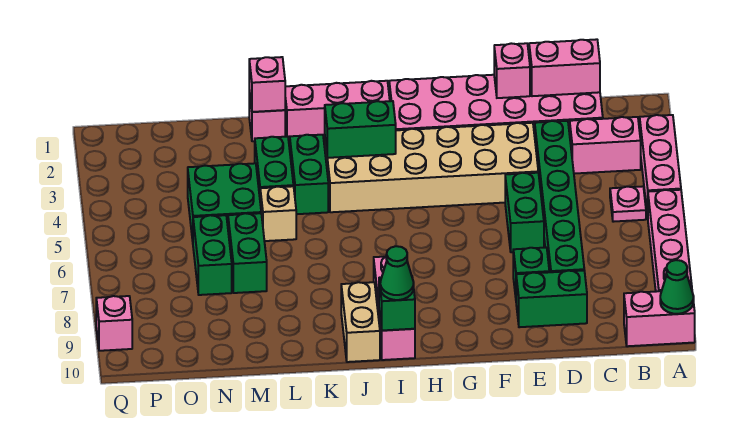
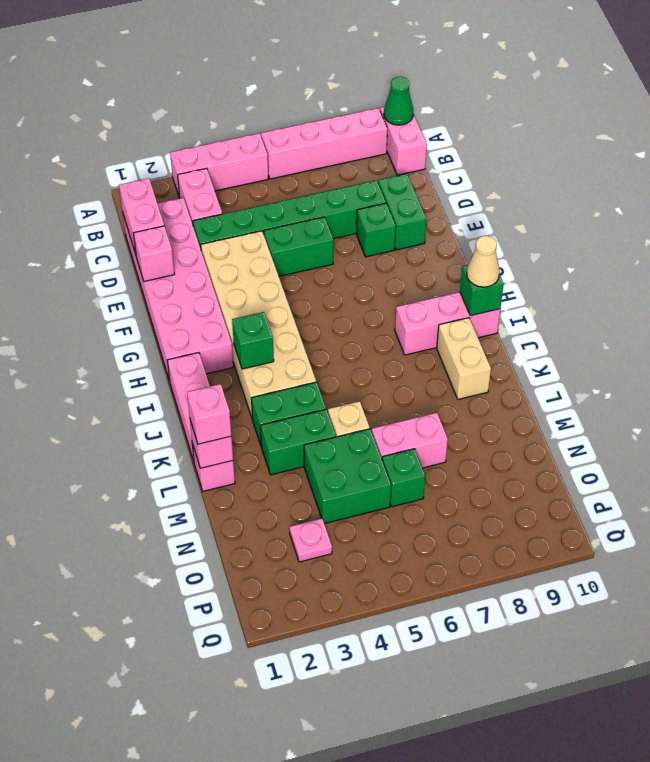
pink plate B5 level 1 -> pink plate O3 level 1
green brick I3:J3 level 2 -> green brick I3 level 2
green cone I10 level 3 -> tan cone I10 level 3
tan brick J9:J10 level 1 -> tan brick J9:K9 level 1
green brick M6:M7 level 1 -> pink brick M6:M7 level 1
green brick N6:N7 level 1 -> green brick N6 level 1
pink brick Q9 level 1 -> pink brick L1 level 3

